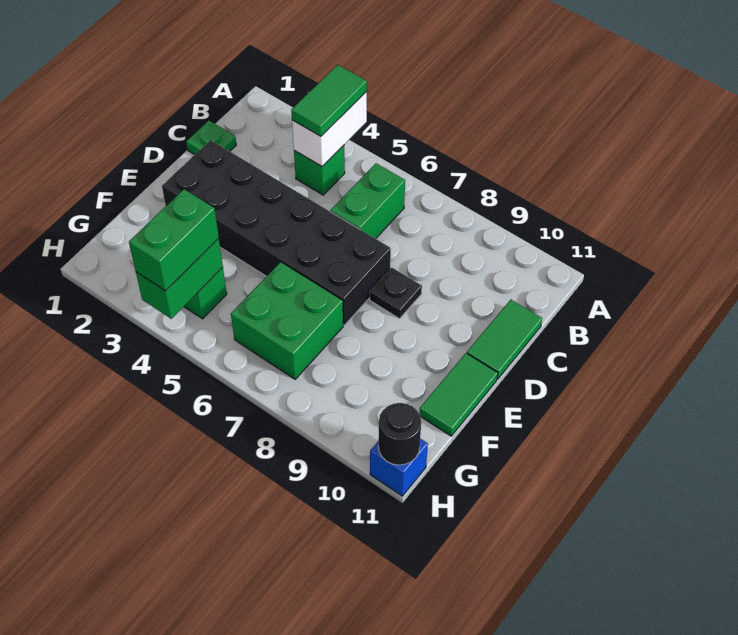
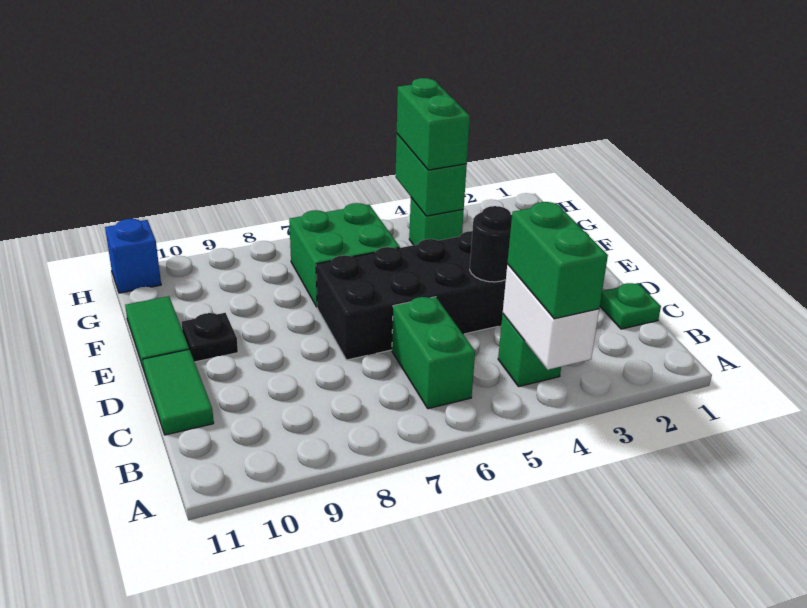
green tile A4:B4 level 3 -> green brick A4:B4 level 3
black plate D8 level 1 -> black plate E10 level 1
black round brick H11 level 2 -> black round brick D4 level 2

